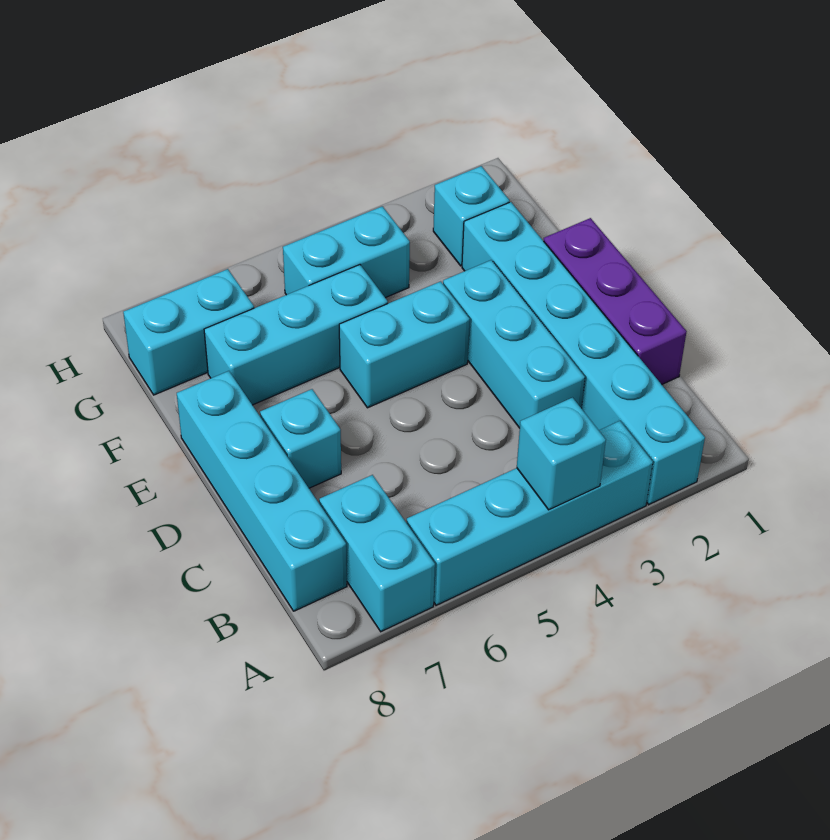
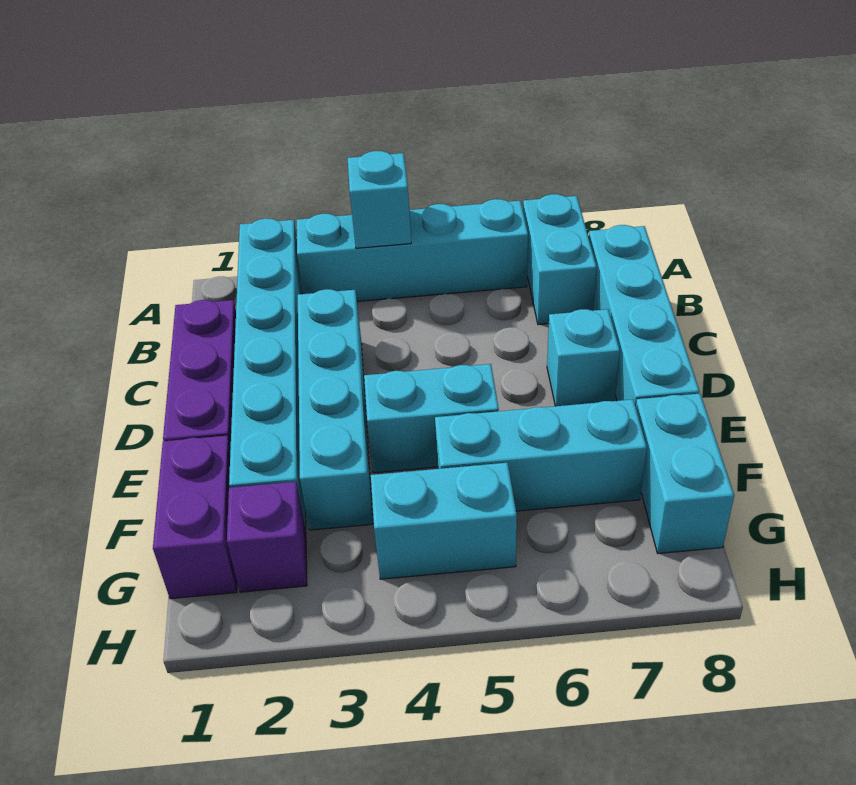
cyan brick C3:E3 level 1 -> cyan brick C3:F3 level 1
none -> purple brick F1:G1 level 1
cyan brick G2 level 1 -> purple brick G2 level 1
cyan brick G7:G8 level 1 -> cyan brick F8:G8 level 1

